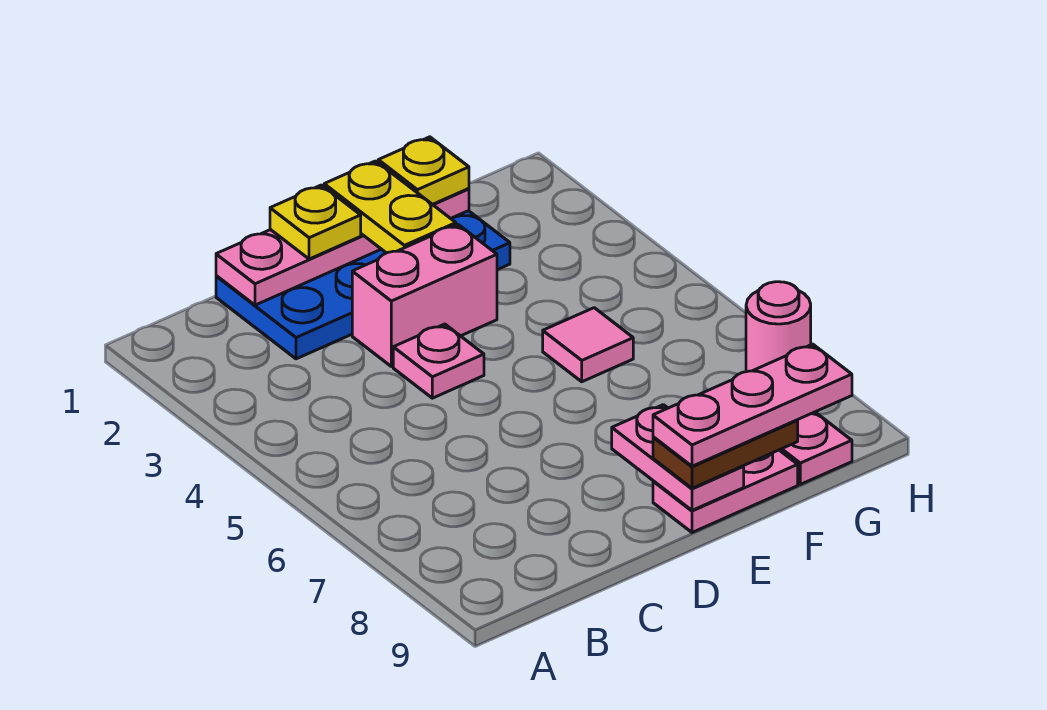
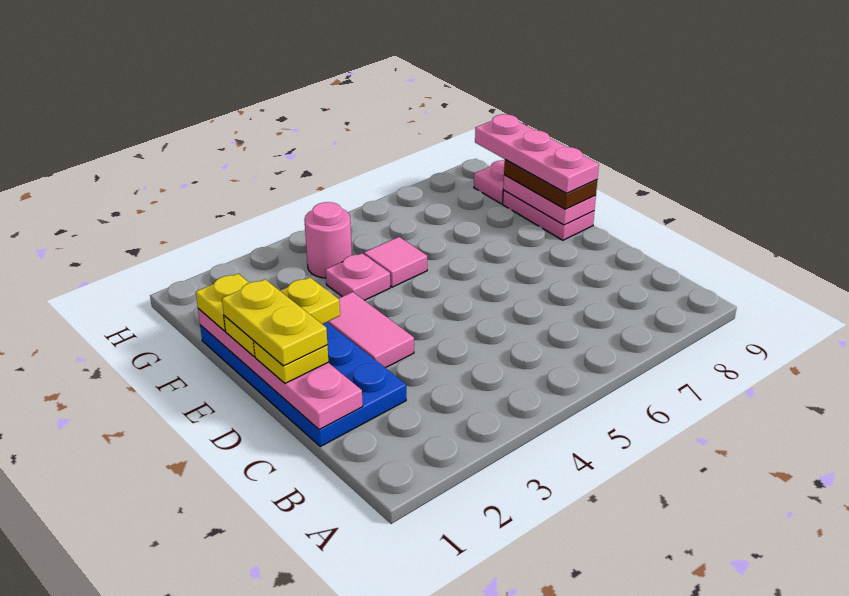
none -> yellow plate D1:E1 level 4
pink brick D3:E3 level 1 -> pink tile D3:E3 level 1
pink plate D4 level 1 -> pink plate F4 level 1
pink plate E8:E9 level 2 -> pink plate E9:F9 level 2
pink round brick H7 level 1 -> pink round brick G4 level 1

